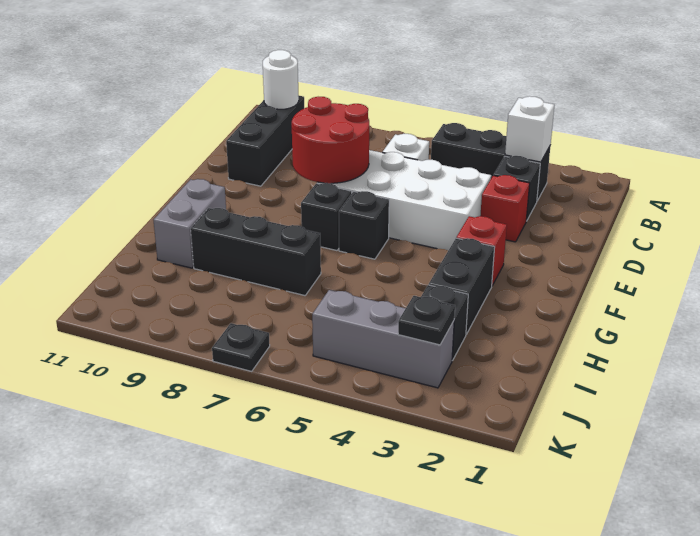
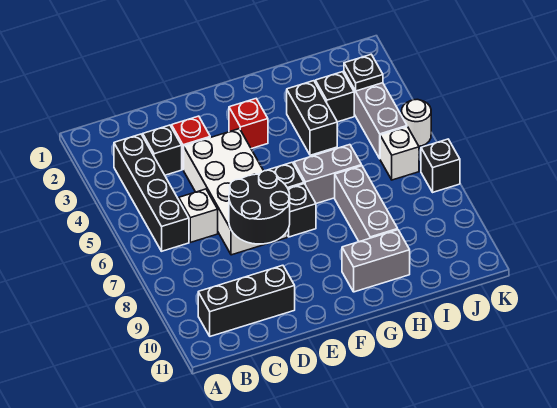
black brick B3:B5 level 1 -> black brick B3:B6 level 1
white brick B3 level 2 -> white brick J6 level 1
white round brick B10 level 2 -> white round brick K5 level 1
red round brick D7:E8 level 2 -> black round brick D7:E8 level 2
black brick G3:H3 level 1 -> black brick H3:H4 level 1
none -> grey brick G6:H6 level 1
black brick H7:H9 level 1 -> grey brick H7:H9 level 1
black plate K7 level 1 -> black brick K7 level 1

